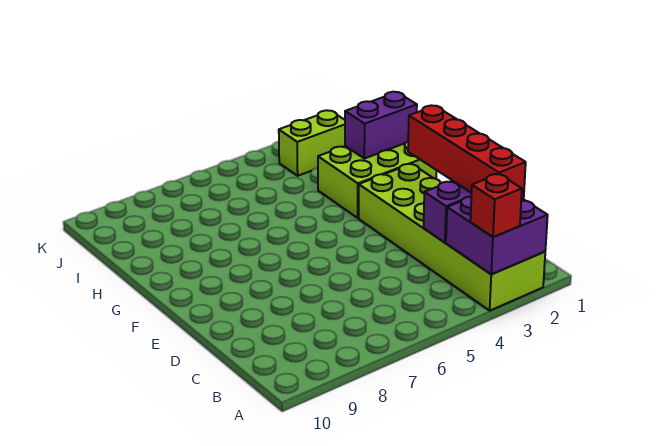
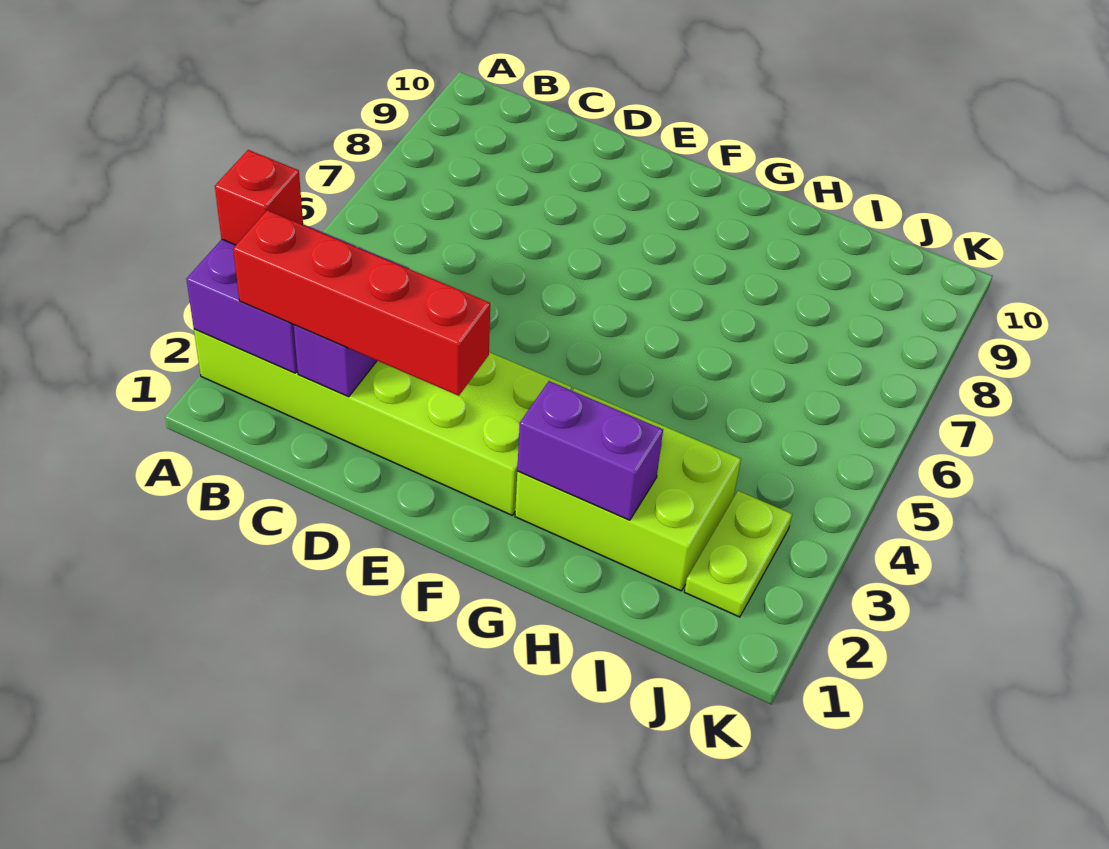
lime brick G1:H3 level 1 -> lime brick G2:I3 level 1
purple brick H1:H2 level 2 -> purple brick G2:H2 level 2
lime brick J2:J3 level 1 -> lime plate J2:J3 level 1

